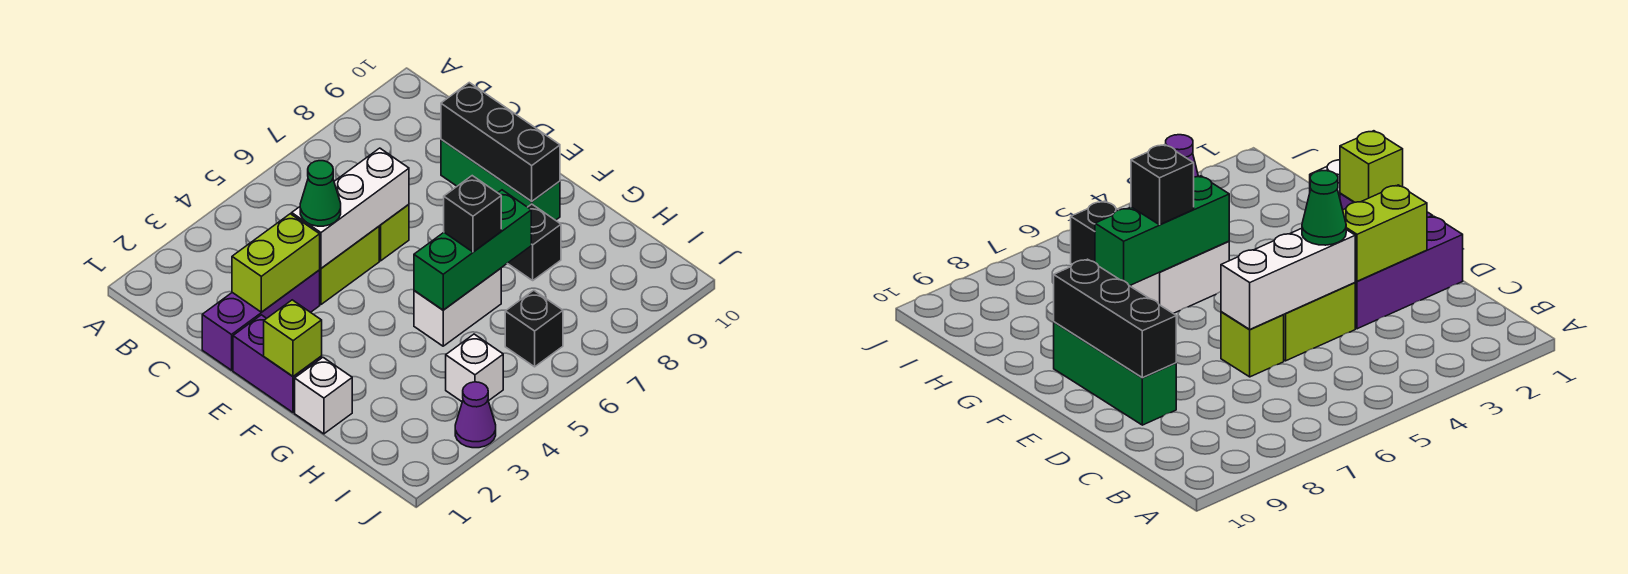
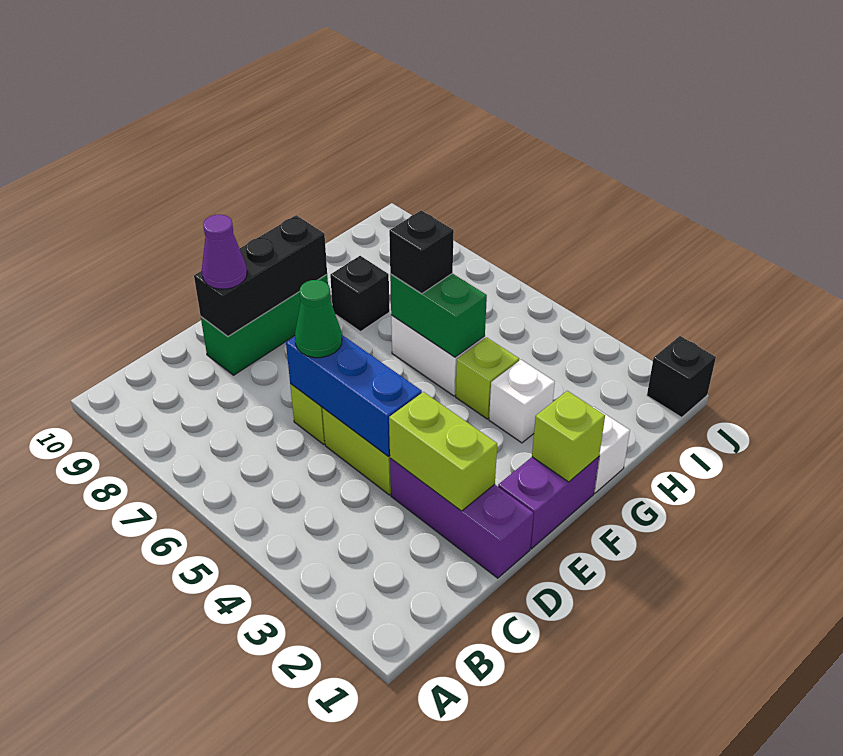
white brick D4:D6 level 2 -> blue brick D4:D6 level 2
green cone D4 level 3 -> green cone D6 level 3
none -> lime brick G4 level 1
green brick G5:G7 level 2 -> green brick G5:G6 level 2
white brick I4 level 1 -> white brick G3 level 1
black brick I6 level 1 -> black brick J1 level 1
purple cone J3 level 1 -> purple cone D9 level 3

